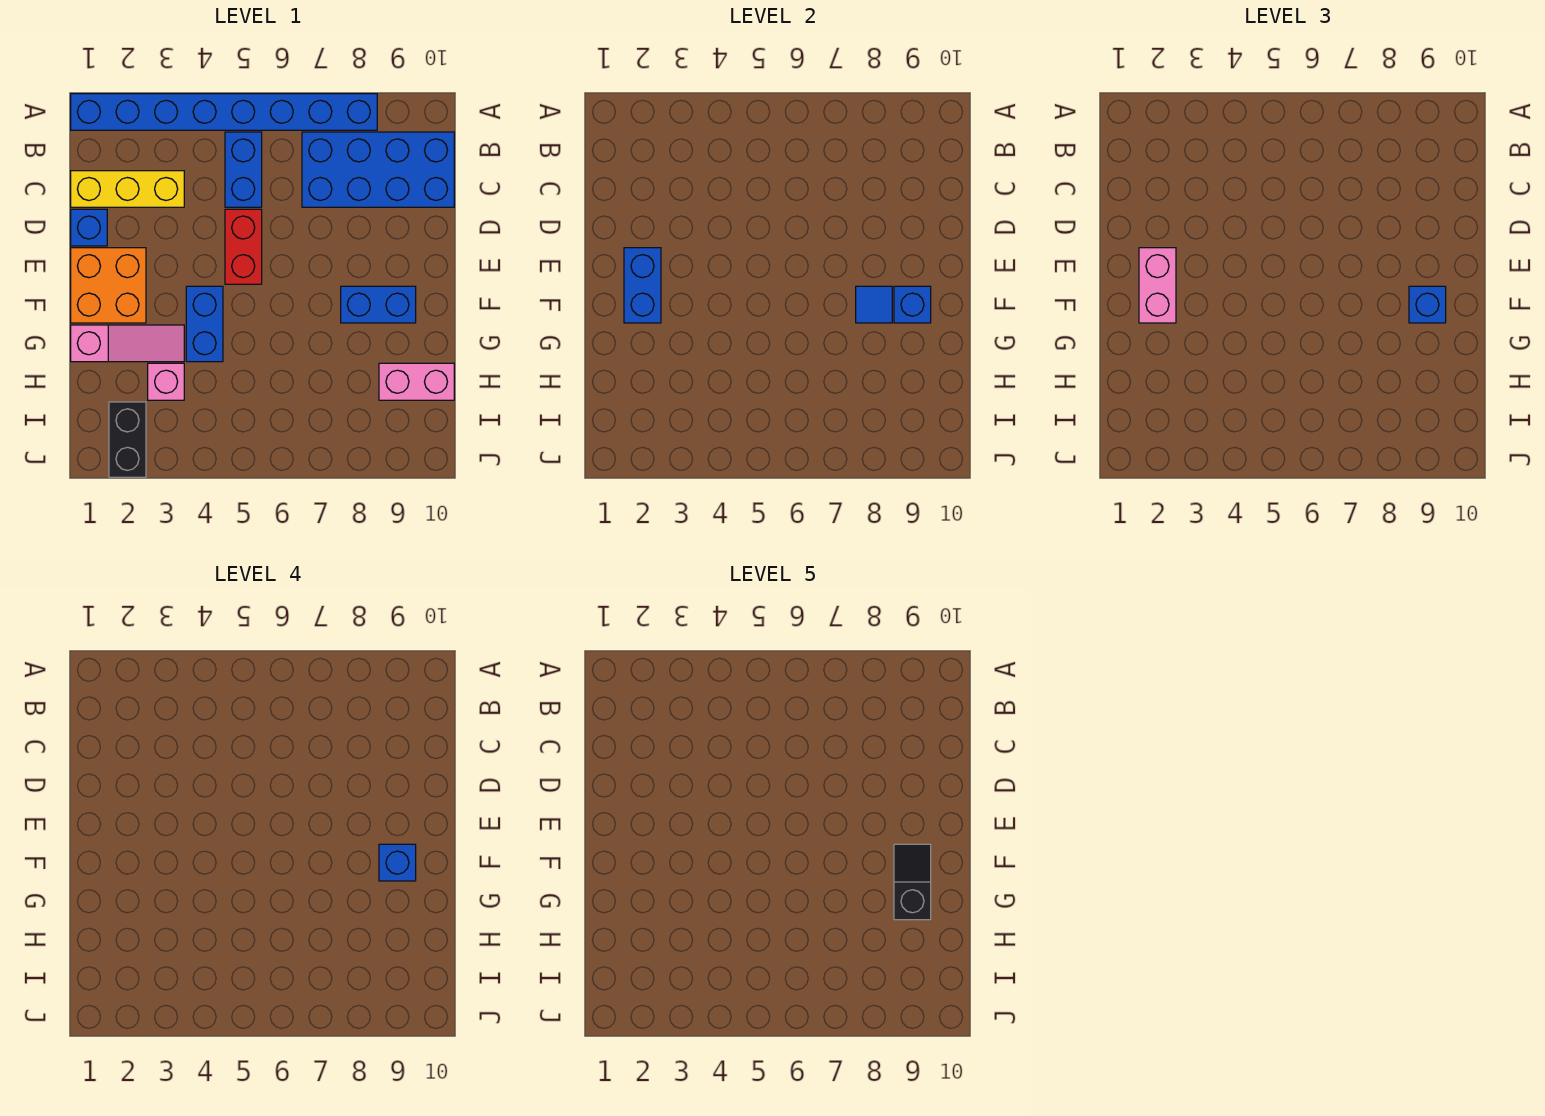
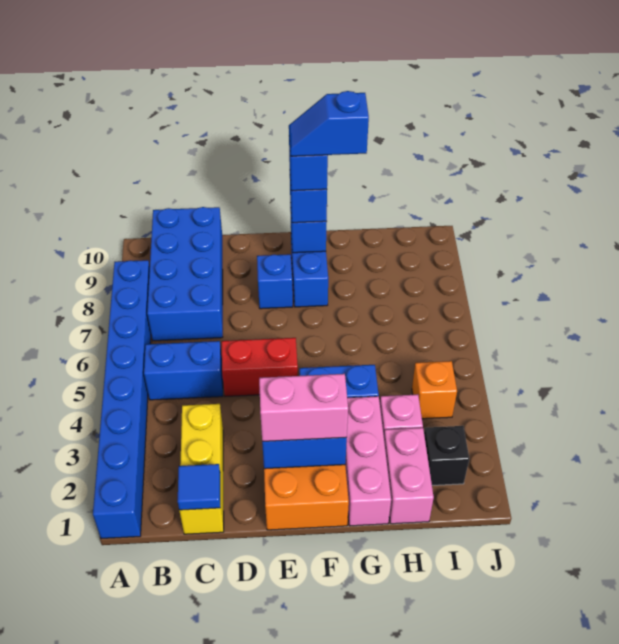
blue brick D1 level 1 -> blue brick E8 level 1
blue tile F8 level 2 -> blue tile C1 level 2
black slope F9:G9 level 5 top G -> blue slope F9:G9 level 5 top G
pink slope G1:G3 level 1 top 1 -> pink brick G1:G3 level 1
pink brick H9:H10 level 1 -> pink brick H1:H2 level 1
black brick I2:J2 level 1 -> black brick I2 level 1
none -> orange brick I4 level 1

